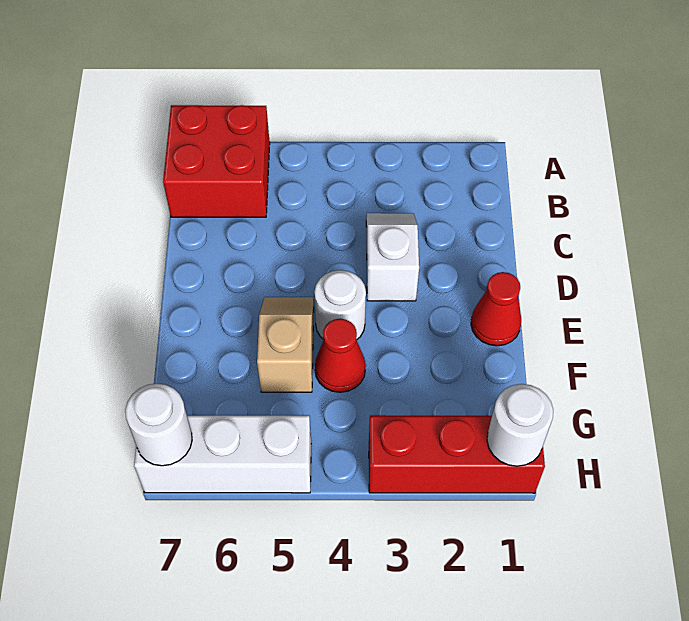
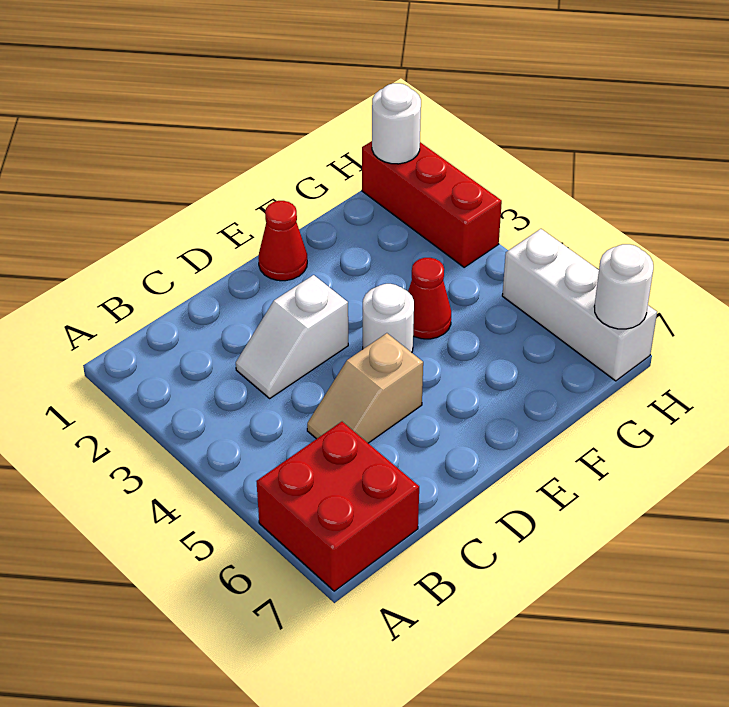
tan slope E5:F5 level 1 top F -> tan slope C5:D5 level 1 top D

